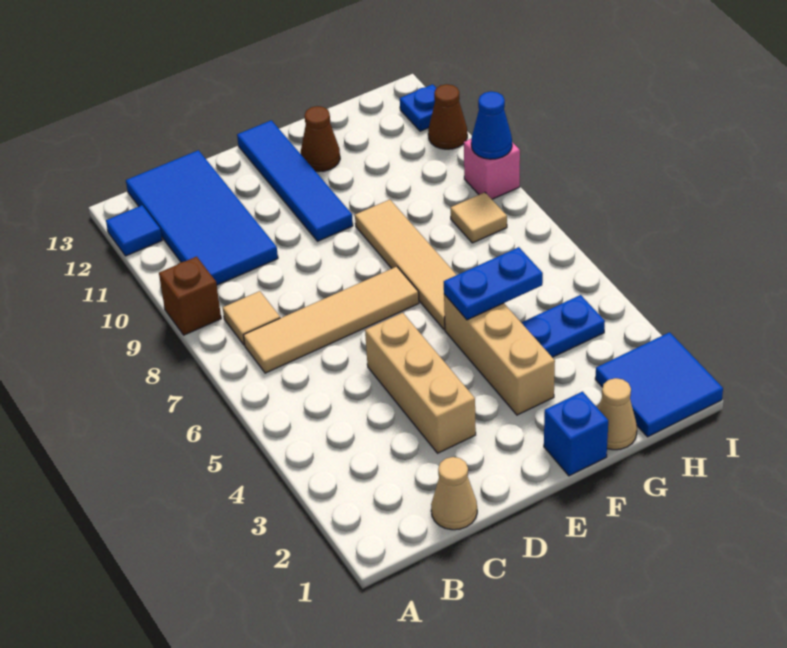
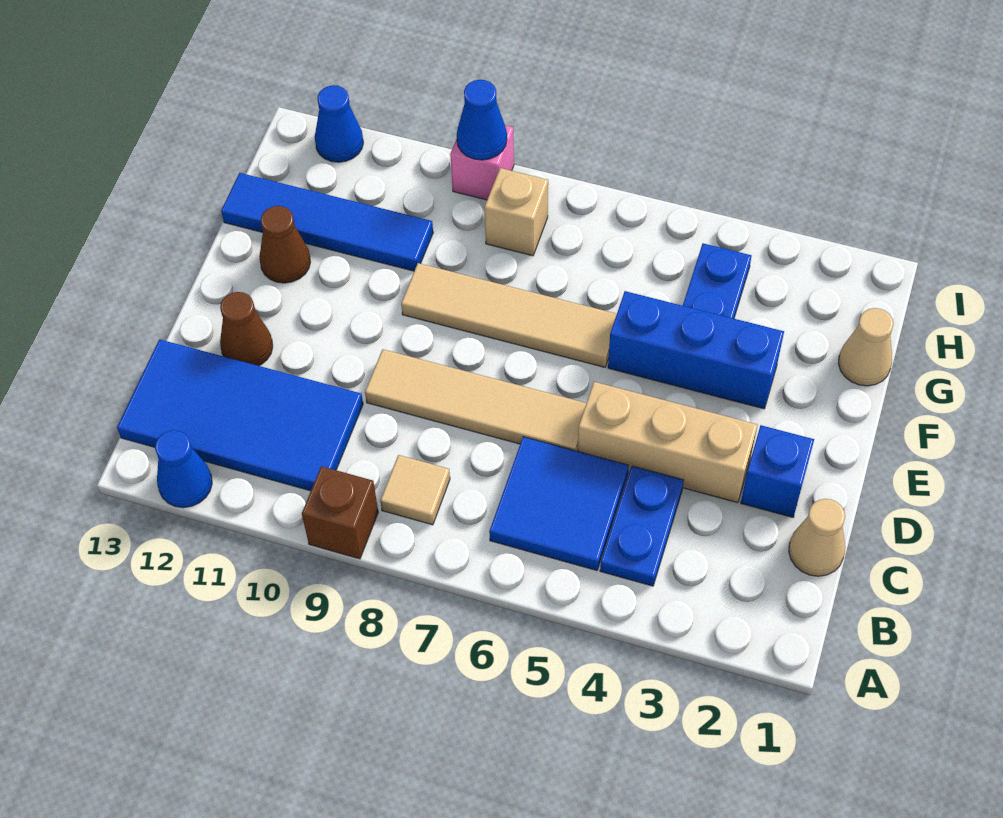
blue tile A12 level 1 -> blue cone A12 level 1
tan tile B7:E7 level 1 -> tan tile D6:D9 level 1
blue tile E10:E13 level 1 -> blue tile G10:G13 level 1
blue brick F1 level 1 -> blue brick D2 level 1
tan brick F3:F5 level 1 -> blue brick F3:F5 level 1
blue plate F5:G5 level 2 -> blue plate B4:C4 level 1
blue tile H1:I2 level 1 -> blue tile B5:C6 level 1
tan tile H8 level 1 -> tan brick H8 level 1
brown cone I11 level 1 -> brown cone D12 level 1
blue plate I12 level 1 -> blue cone I12 level 1

